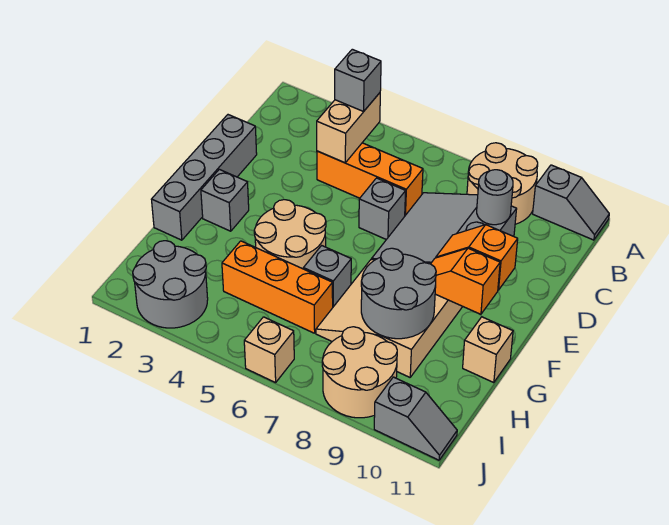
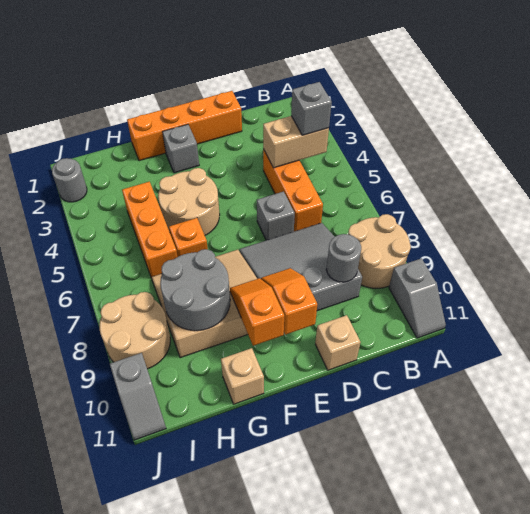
grey brick D1:G1 level 1 -> orange brick D1:G1 level 1
grey brick G6 level 1 -> orange brick G6 level 1
grey round brick I2:J3 level 1 -> grey round brick J2 level 1
tan brick J6 level 1 -> tan brick D11 level 1

